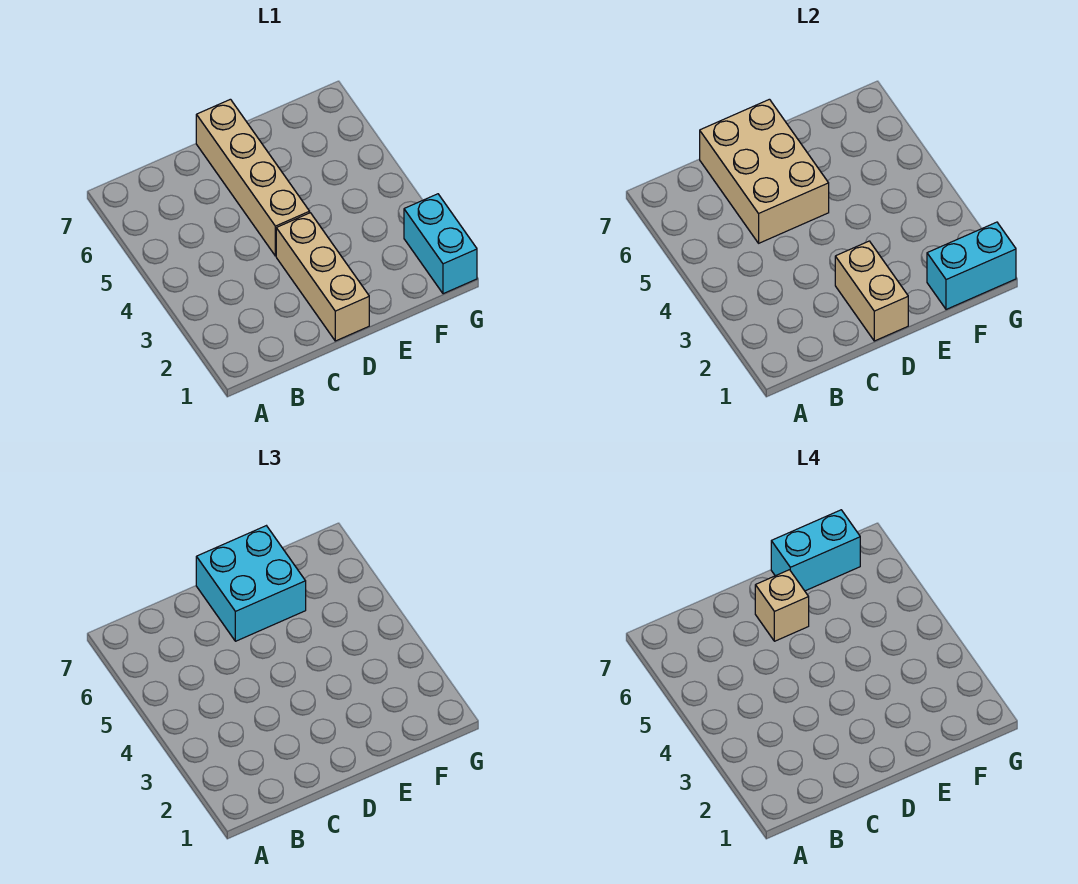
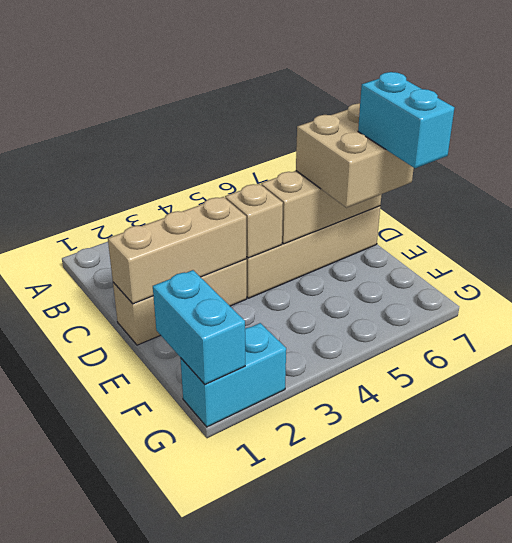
tan brick C5:D7 level 2 -> tan brick D5:D7 level 2
tan brick D1:D2 level 2 -> tan brick D1:D3 level 2
cyan brick D6:E7 level 3 -> tan brick D6:E7 level 3
tan brick D6 level 4 -> tan brick D4 level 2

